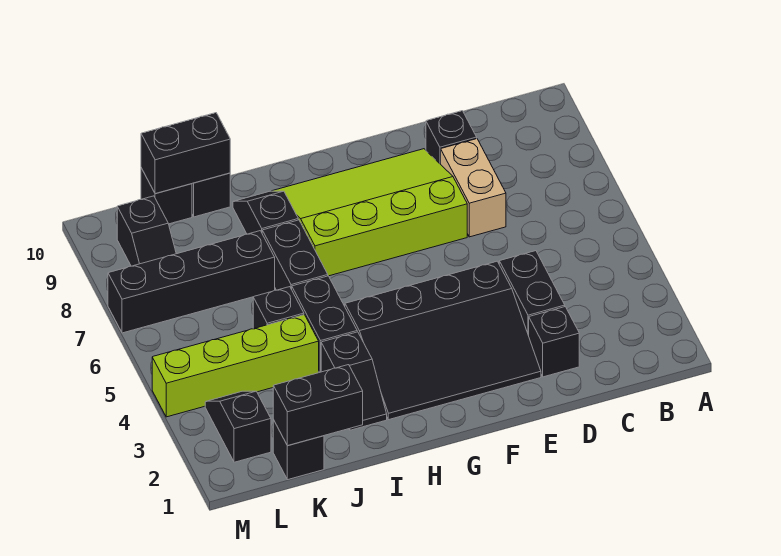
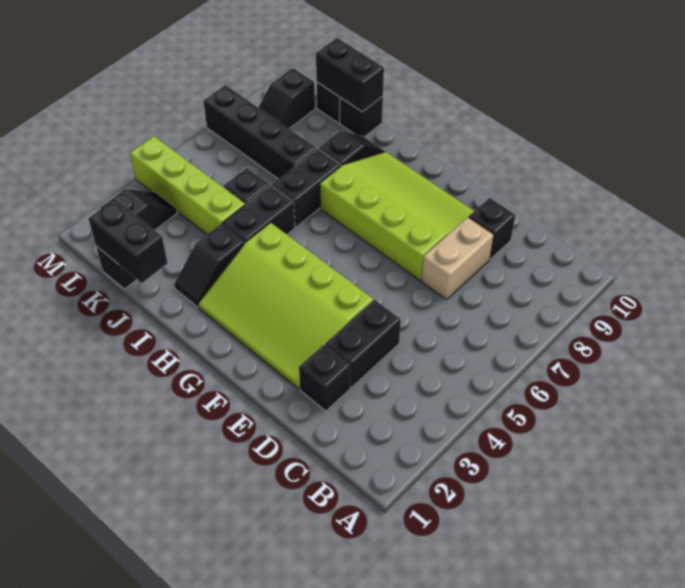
black slope E2:H4 level 1 top 4 -> lime slope E2:H4 level 1 top 4

